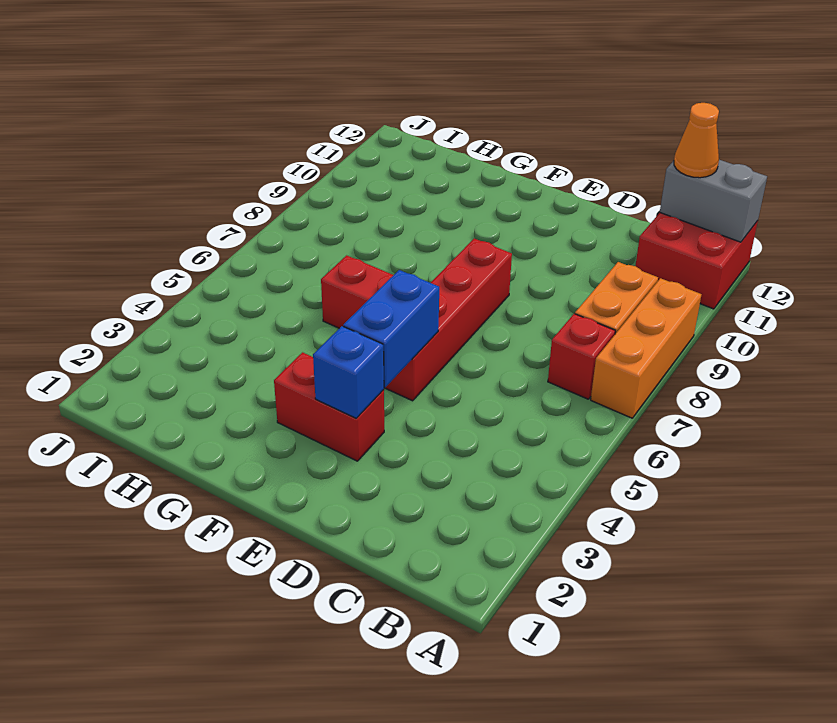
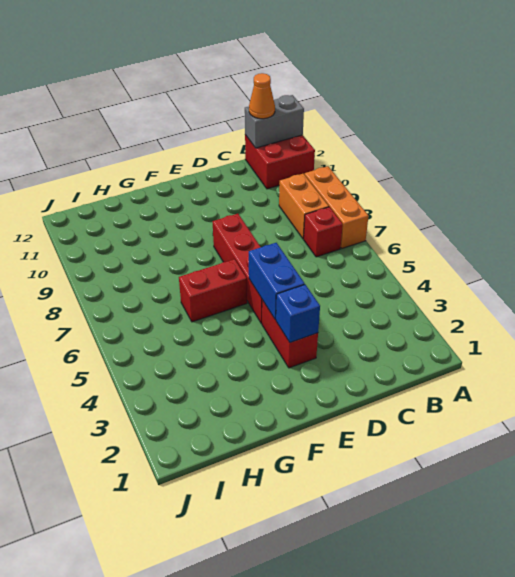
red brick E3:F3 level 1 -> red brick E3:E4 level 1

